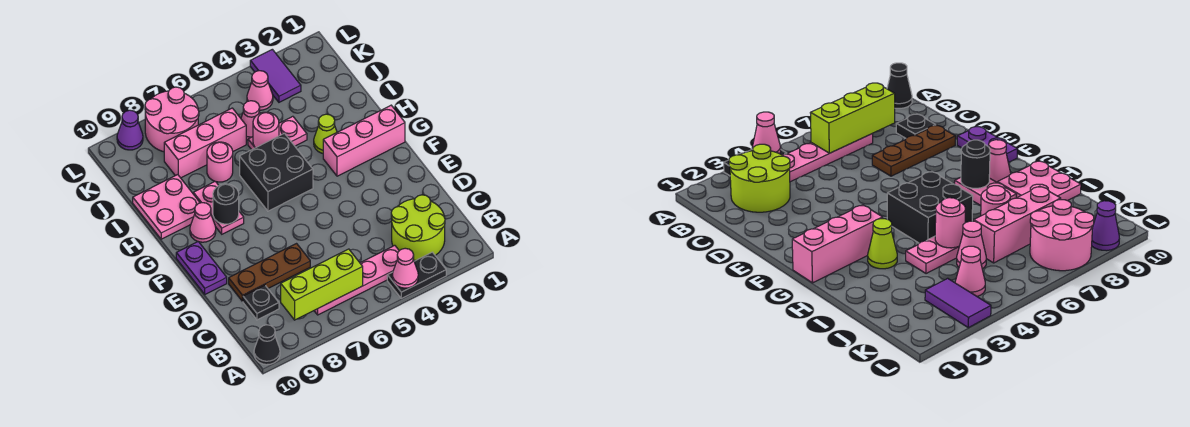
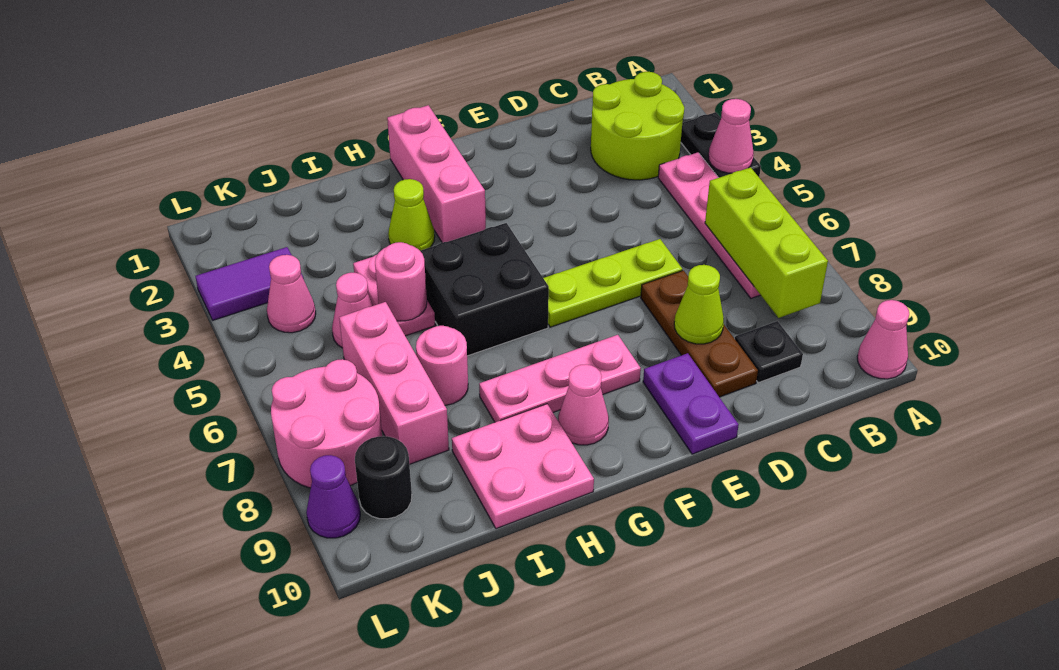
black cone A10 level 1 -> pink cone A10 level 1
none -> lime plate D6:F6 level 1
none -> lime cone D8 level 2
purple plate E10:F10 level 1 -> purple plate E9:E10 level 1
pink plate G8:H8 level 1 -> pink plate F8:H8 level 1
black round brick G8 level 2 -> black round brick K9 level 1

